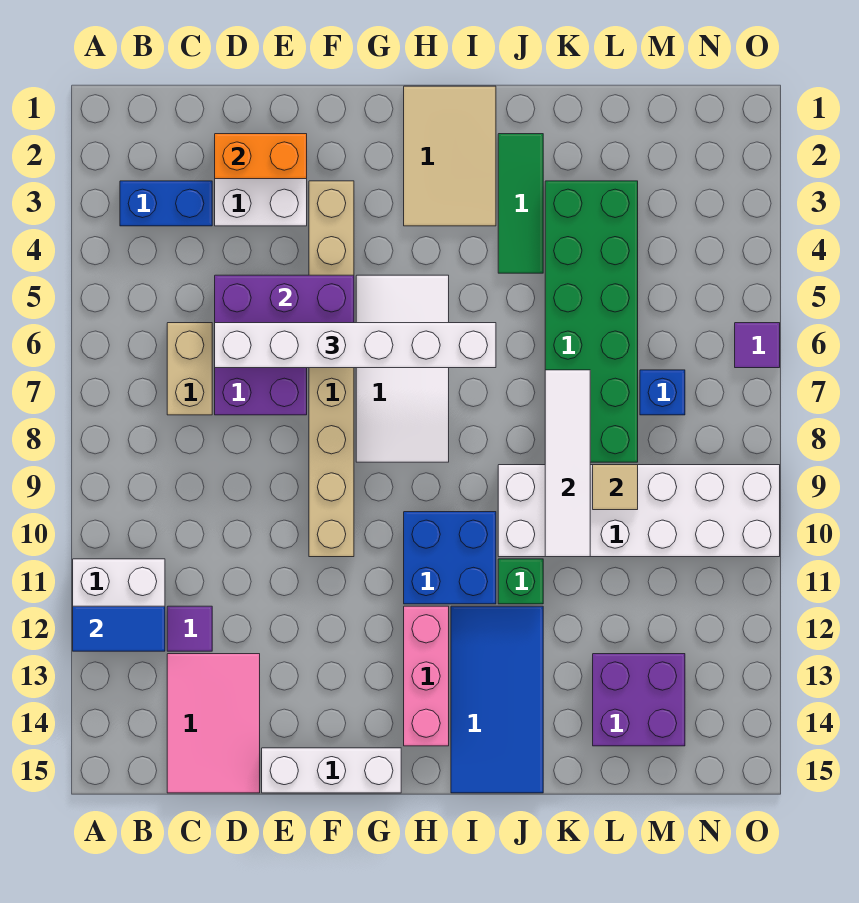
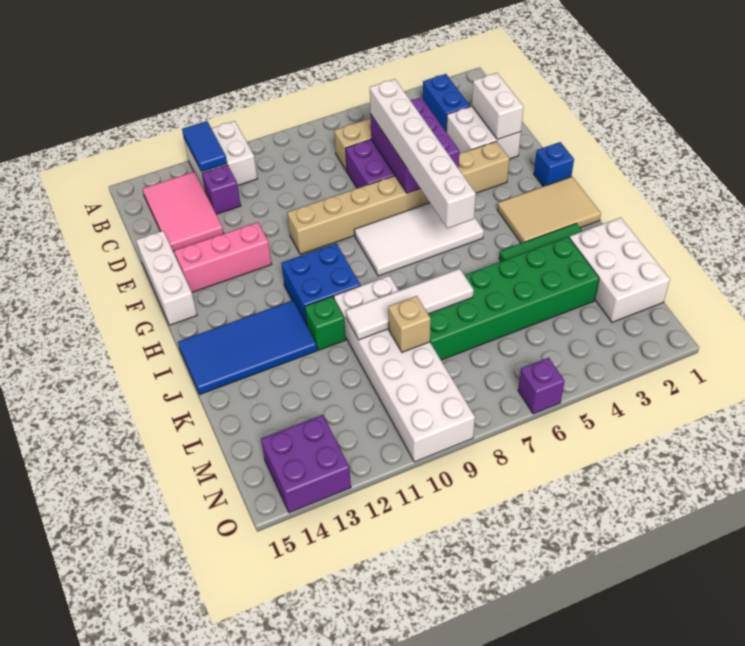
purple tile C12 level 1 -> purple brick C12 level 1
pink tile C13:D15 level 1 -> pink tile B13:D14 level 1
orange brick D2:E2 level 2 -> white brick D2:E2 level 2
pink brick H12:H14 level 1 -> pink brick F12:F14 level 1
none -> white brick K1:M2 level 1
tan tile L9 level 2 -> tan brick L9 level 2
purple brick L13:M14 level 1 -> purple brick N13:O14 level 1
blue brick M7 level 1 -> blue brick G1 level 1
purple tile O6 level 1 -> purple brick O6 level 1

